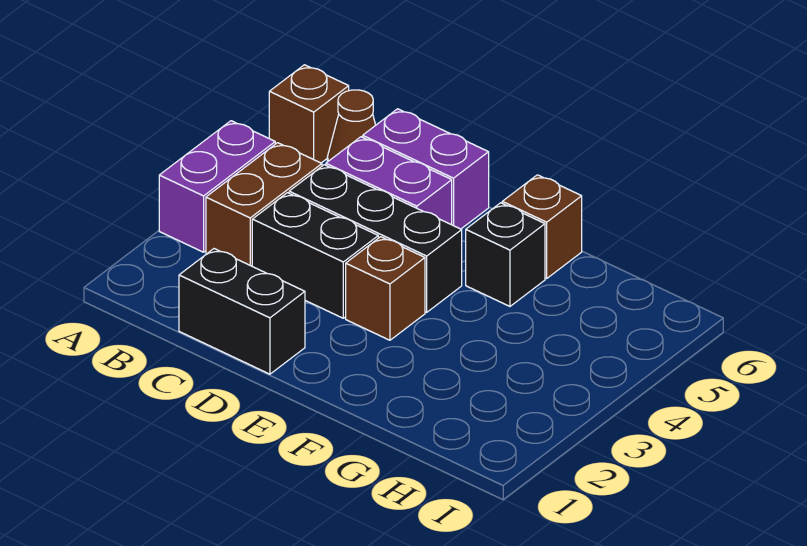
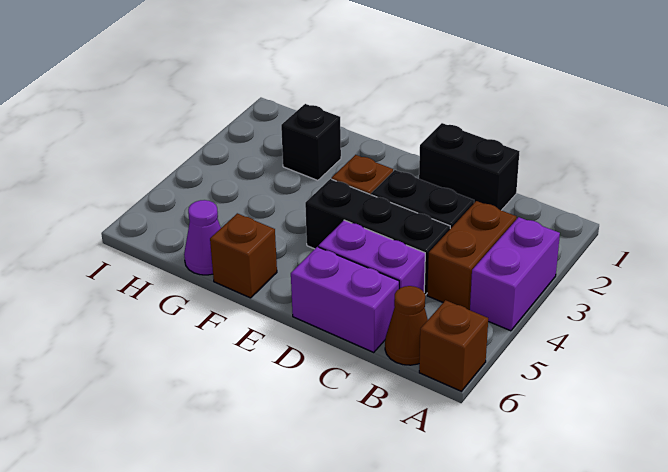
black brick F5 level 1 -> black brick G2 level 1
none -> purple cone G6 level 1

